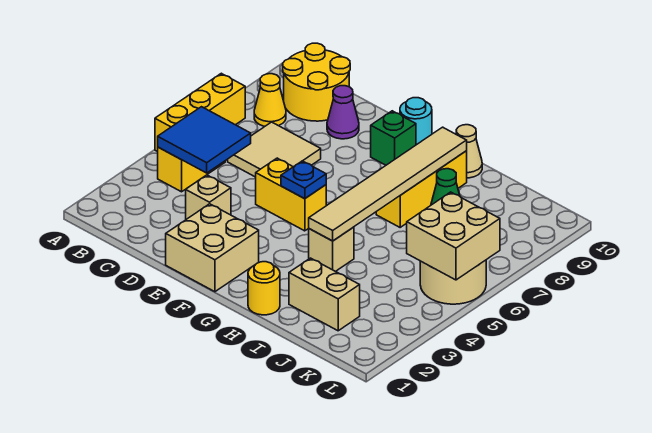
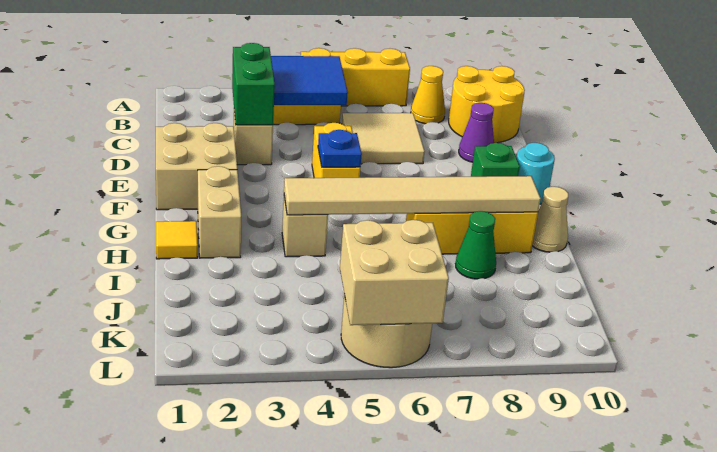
none -> green brick C3:D3 level 2
yellow round brick H1 level 1 -> yellow tile H1 level 1
tan brick I2:J2 level 1 -> tan brick G2:H2 level 1

